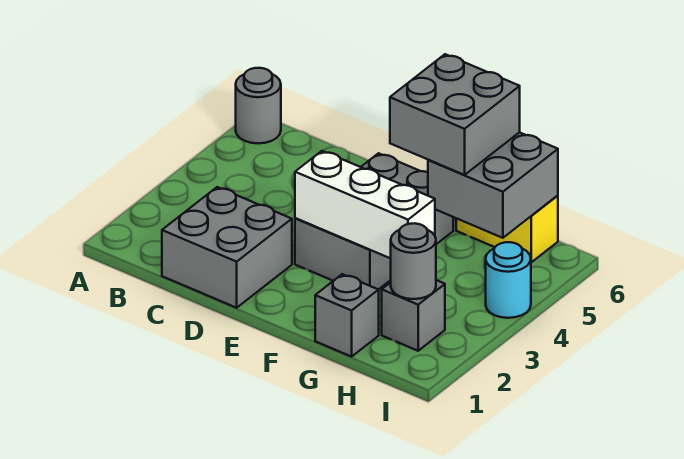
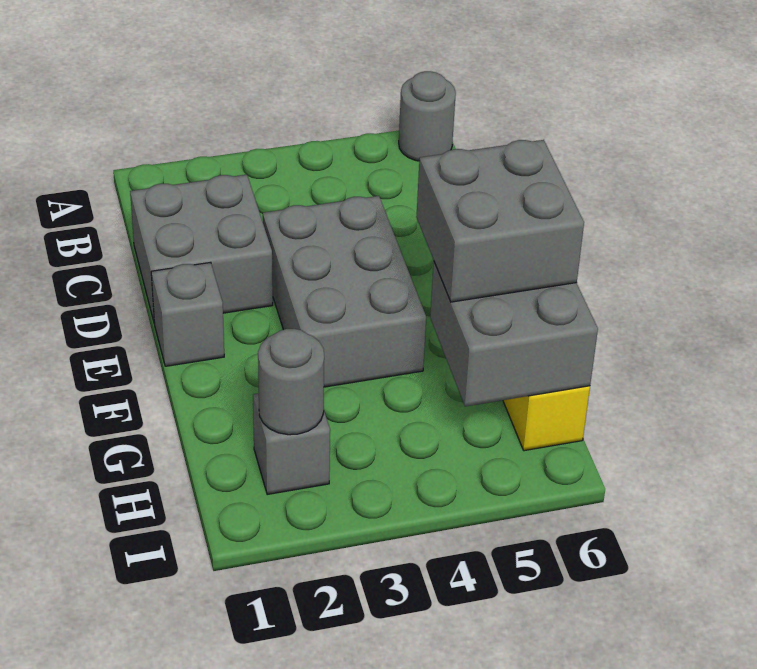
grey brick E3:F5 level 1 -> grey brick D3:F4 level 1
white brick E3:G3 level 2 -> none
grey brick G1 level 1 -> grey brick E1 level 1
cyan round brick I4 level 1 -> none

